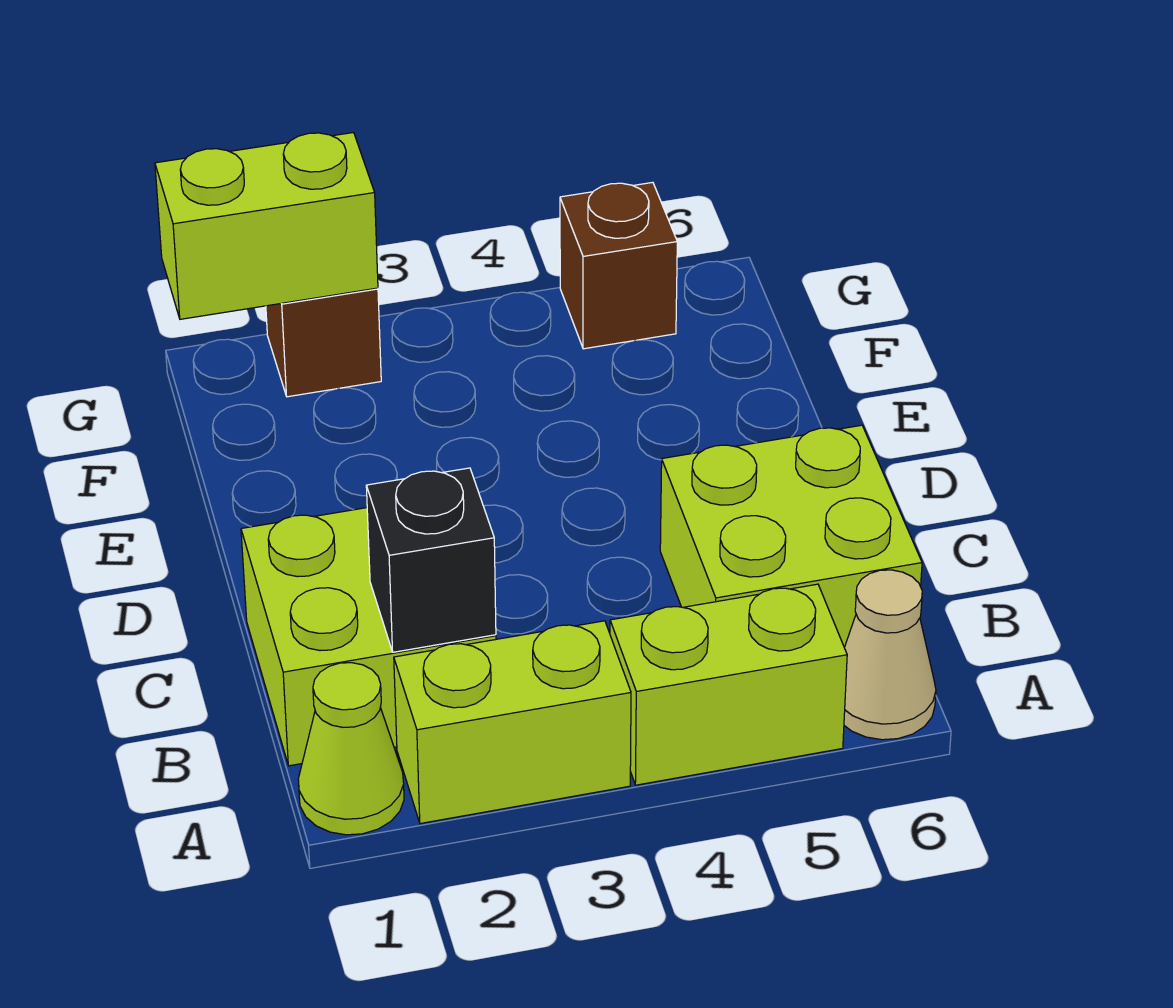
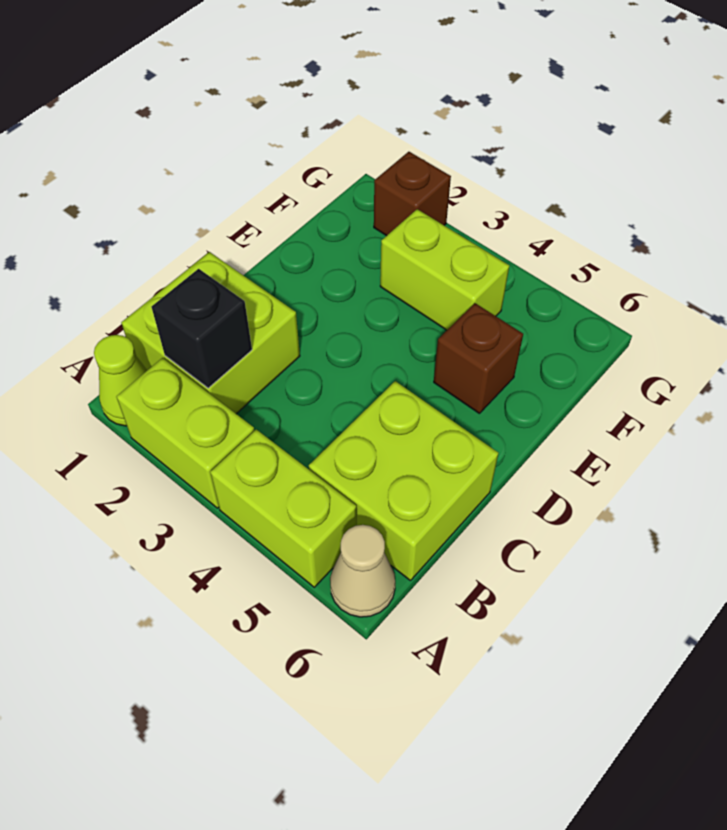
lime brick G1:G2 level 2 -> lime brick F3:F4 level 1
brown brick G5 level 1 -> brown brick E5 level 1

